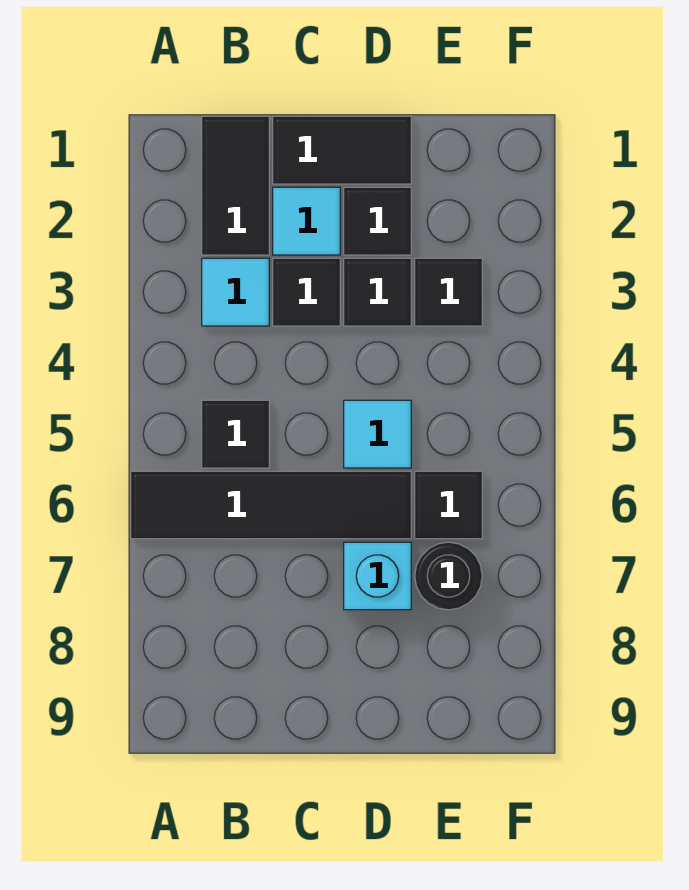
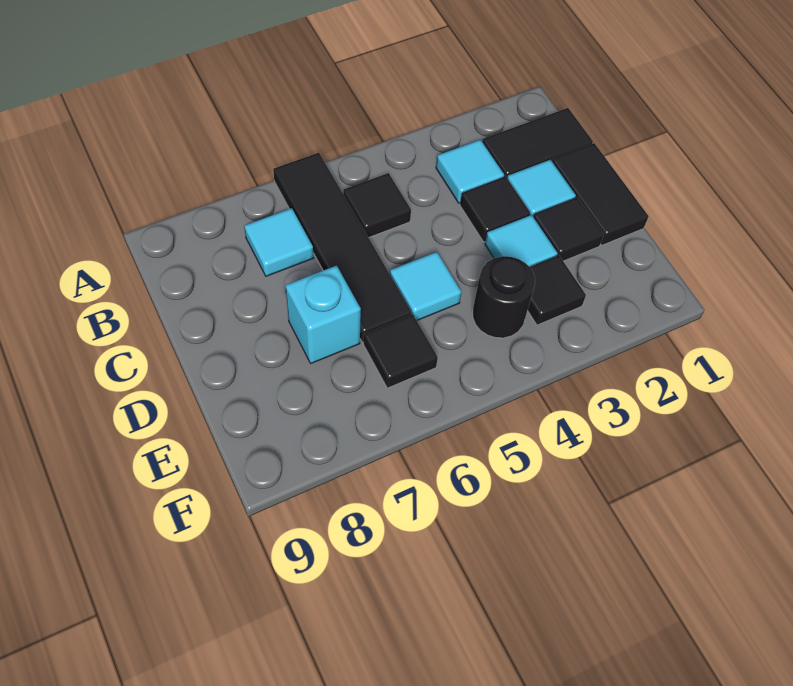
none -> cyan tile B7 level 1
black tile D3 level 1 -> cyan tile D3 level 1
black round brick E7 level 1 -> black round brick E4 level 1

